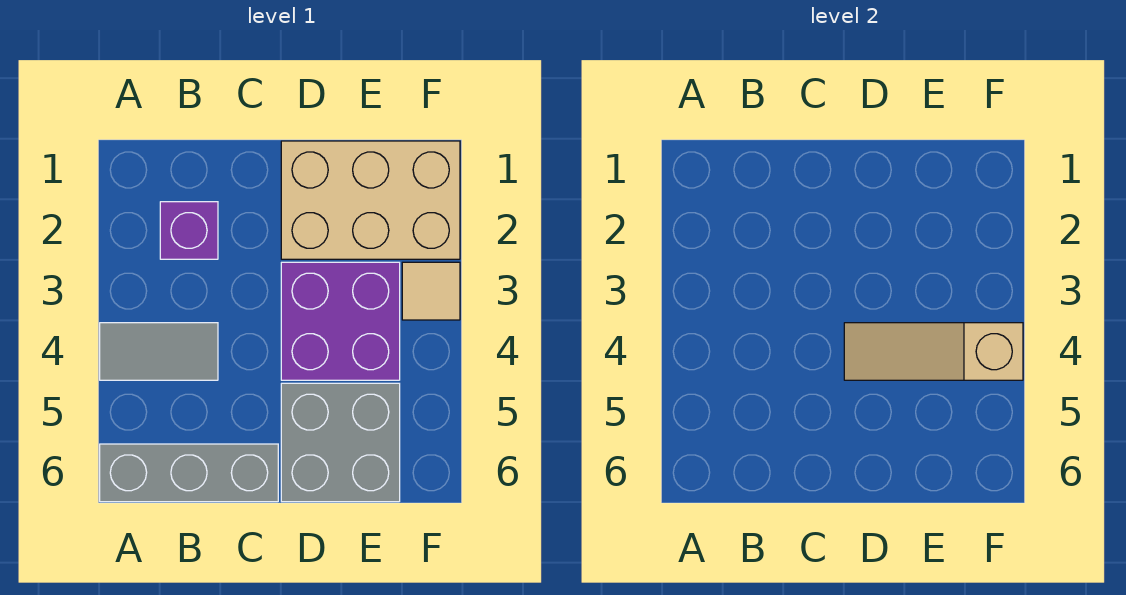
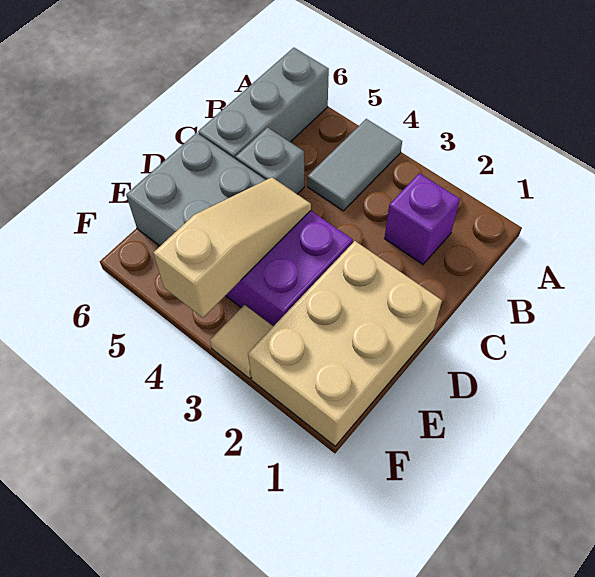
none -> grey brick C5 level 1

